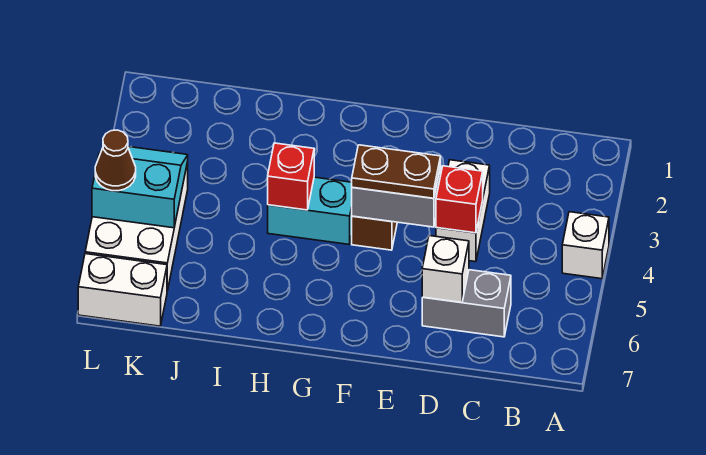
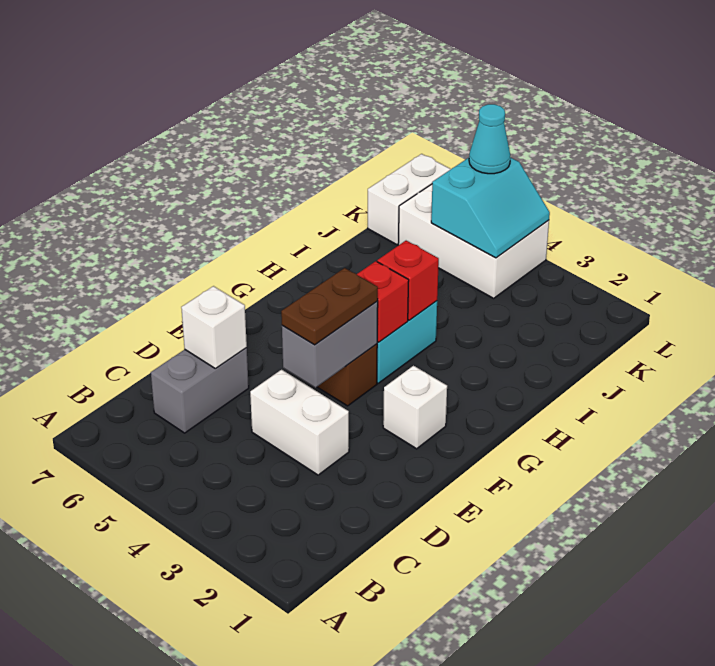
white brick A4 level 1 -> white brick F2 level 1
red brick D4 level 2 -> red brick G4 level 2
brown cone L5 level 3 -> cyan cone L5 level 3

